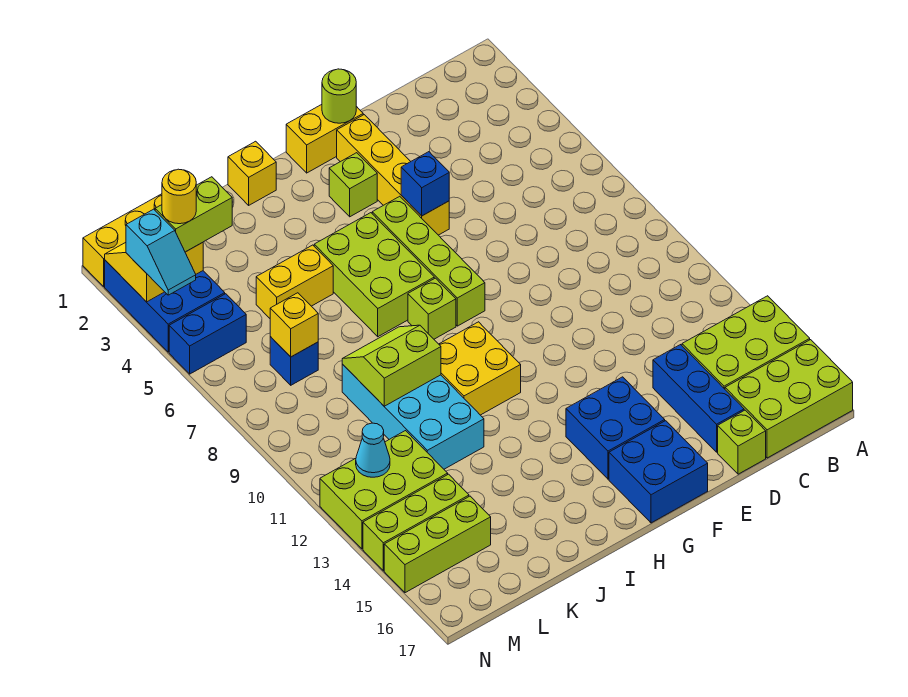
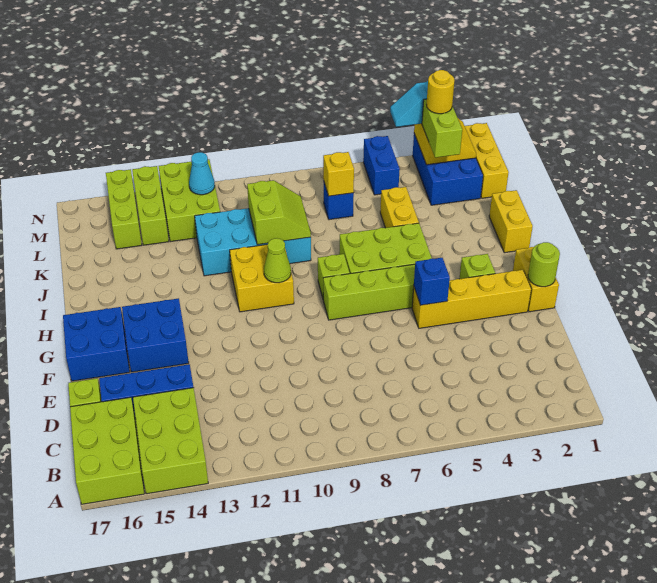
none -> lime cone H10 level 2
yellow brick I1 level 1 -> yellow brick I1:J1 level 1
blue brick M2:N4 level 1 -> blue brick L2:N3 level 1

